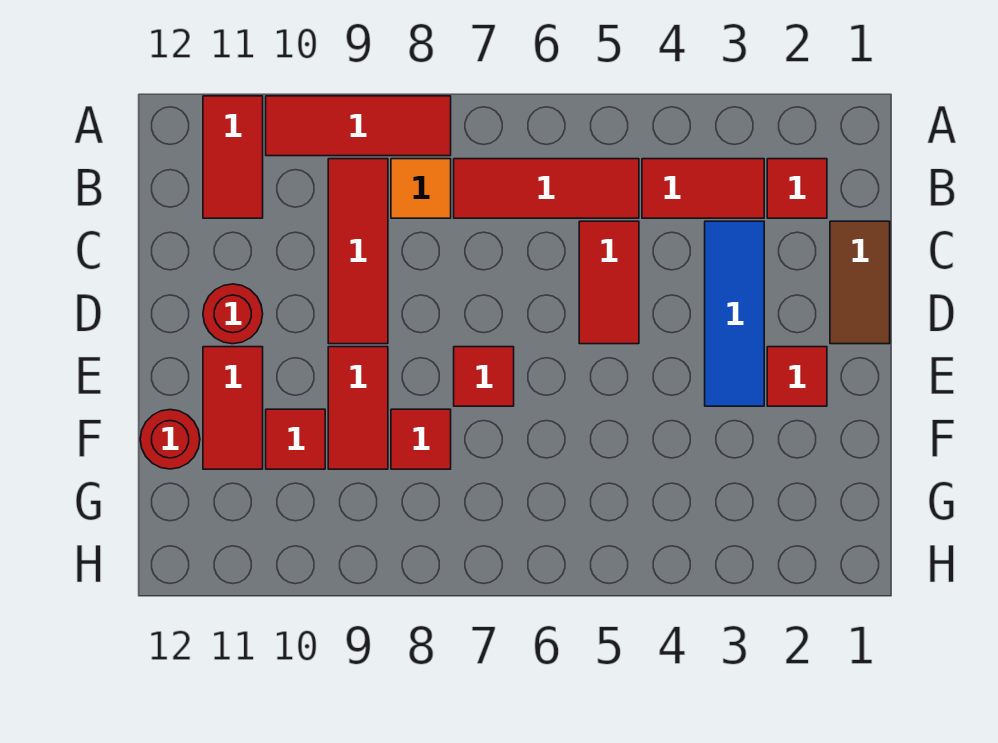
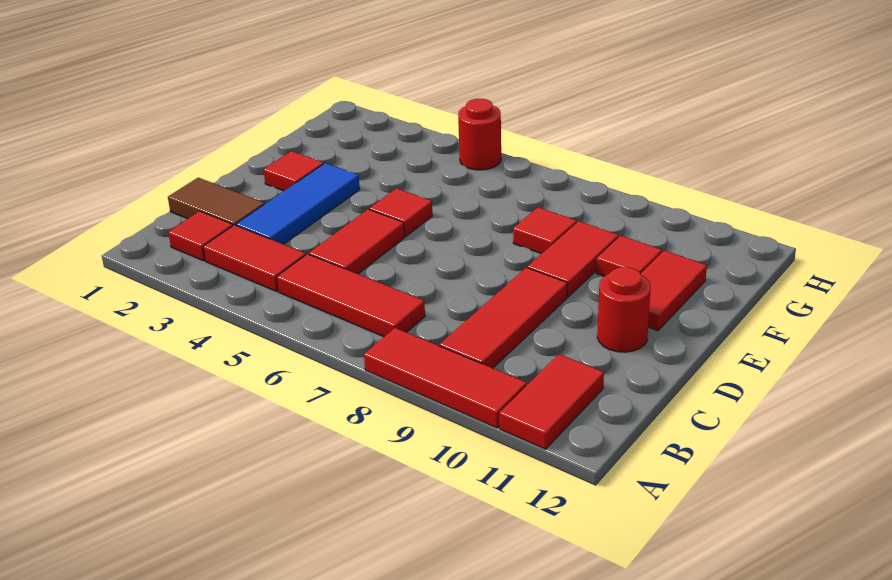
orange tile B8 level 1 -> none
brown tile C1:D1 level 1 -> brown tile C1:C2 level 1
red tile E7 level 1 -> red tile E5 level 1
red round brick F12 level 1 -> red round brick H5 level 1

